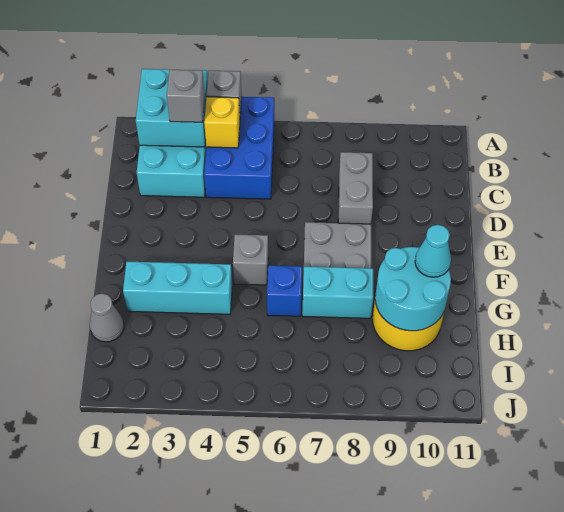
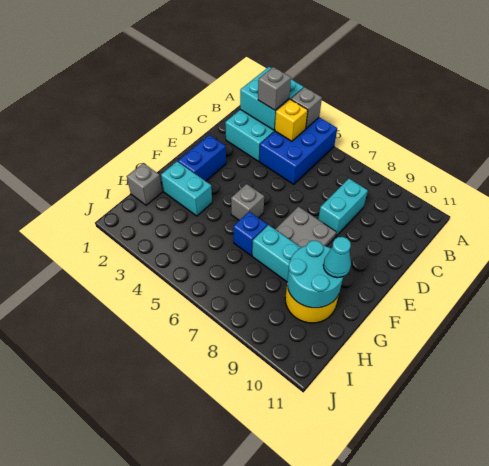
grey brick C8:D8 level 1 -> cyan brick C8:D8 level 1
none -> blue brick E2:F2 level 1
cyan brick G2:G4 level 1 -> cyan brick G2:G3 level 1
grey cone H1 level 1 -> grey brick H1 level 1

